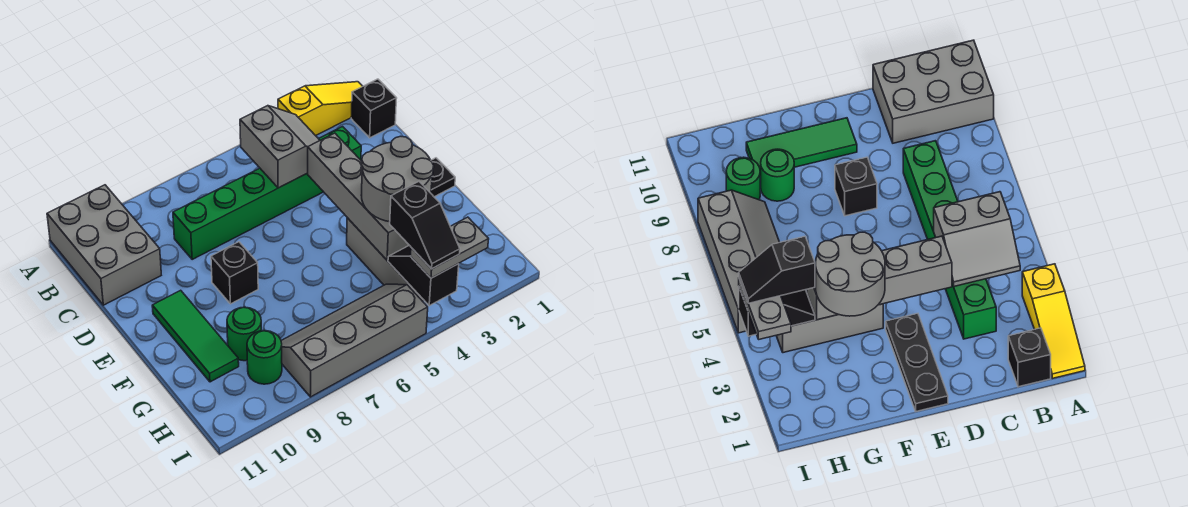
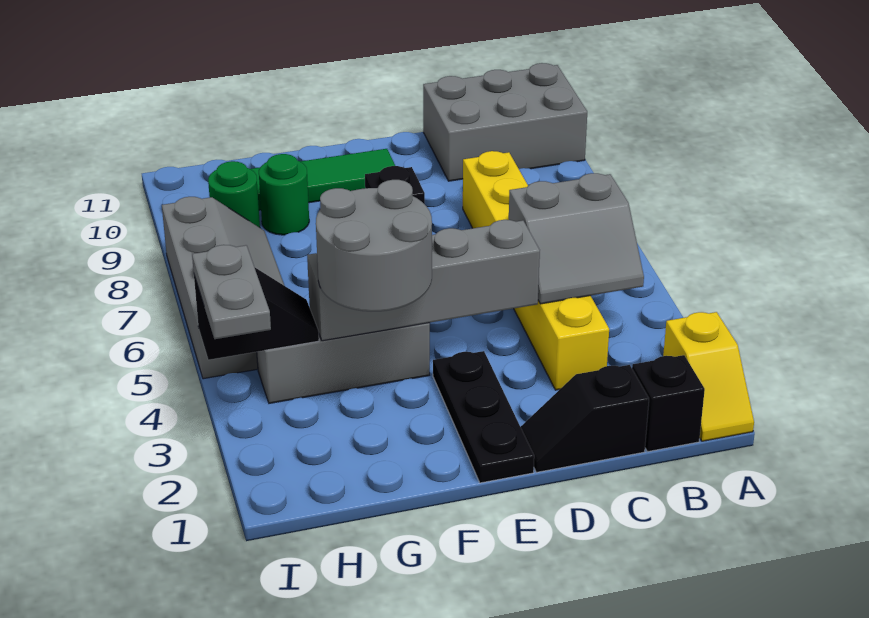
yellow slope A1:A3 level 1 top 3 -> yellow slope A1:A2 level 1 top 2
green brick C3:C8 level 1 -> yellow brick C3:C8 level 1
black slope H4:I4 level 4 top H -> black slope C1:D1 level 1 top C

